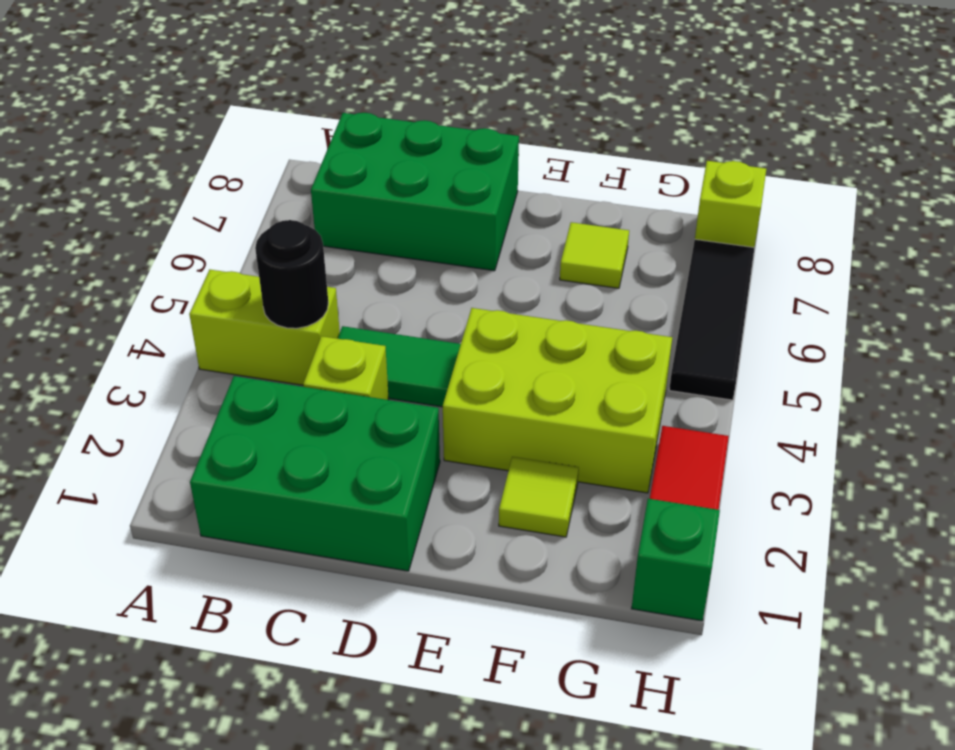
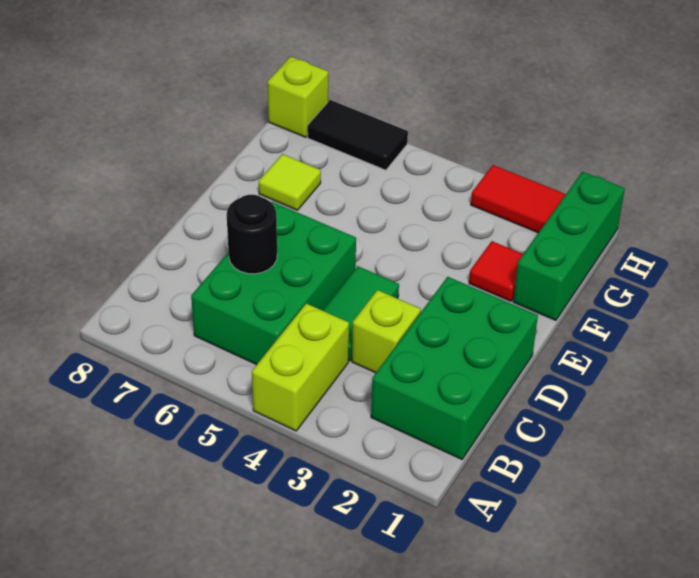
black round brick B4 level 2 -> black round brick C6 level 2
green brick B7:D8 level 1 -> green brick B5:D6 level 1
lime brick E3:G4 level 1 -> none
lime tile F2 level 1 -> red tile F2 level 1
green brick H1 level 1 -> green brick F1:H1 level 1
black tile H5:H7 level 1 -> black tile H6:H7 level 1

